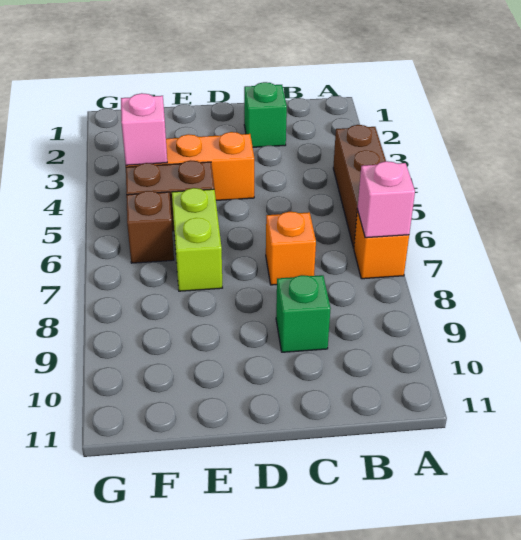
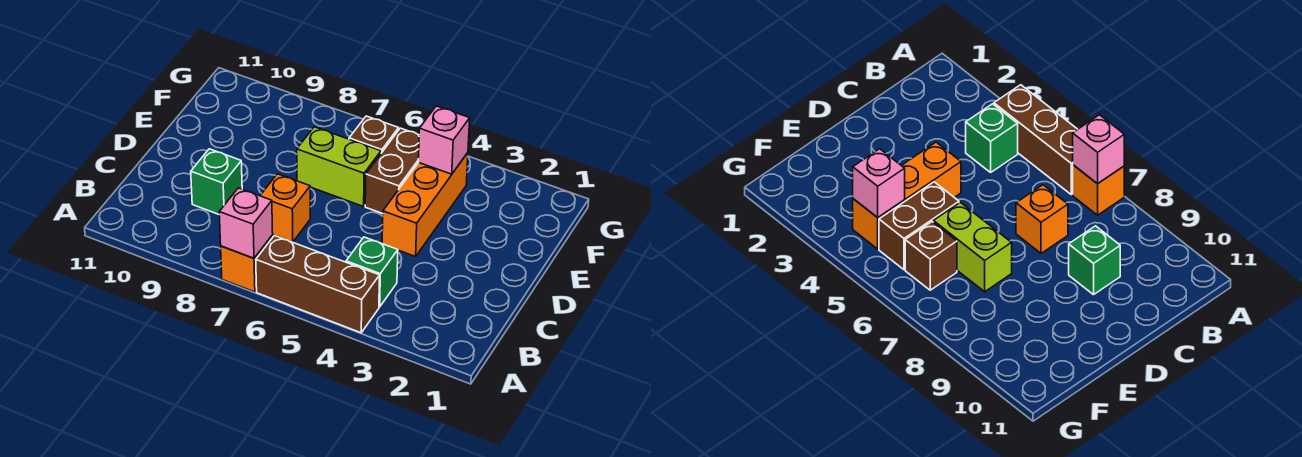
green brick C2 level 1 -> green brick B4 level 1

